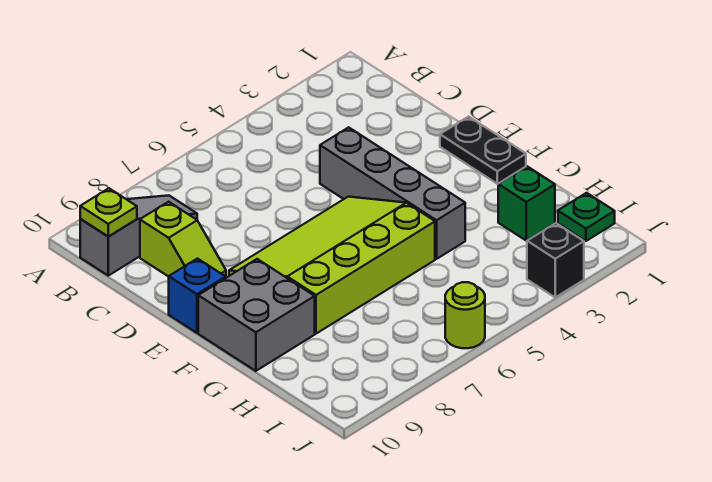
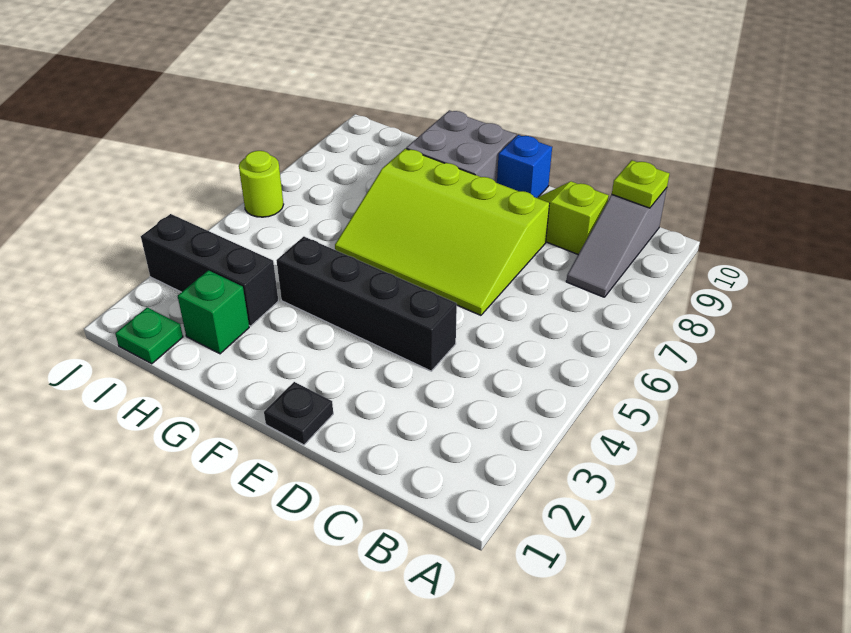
grey brick D4:G4 level 1 -> black brick D4:G4 level 1
black plate E1:F1 level 1 -> black plate E1 level 1
lime slope E5:G8 level 1 top G -> lime slope D6:G8 level 1 top 8
black brick J3 level 1 -> black brick H3:J3 level 1

